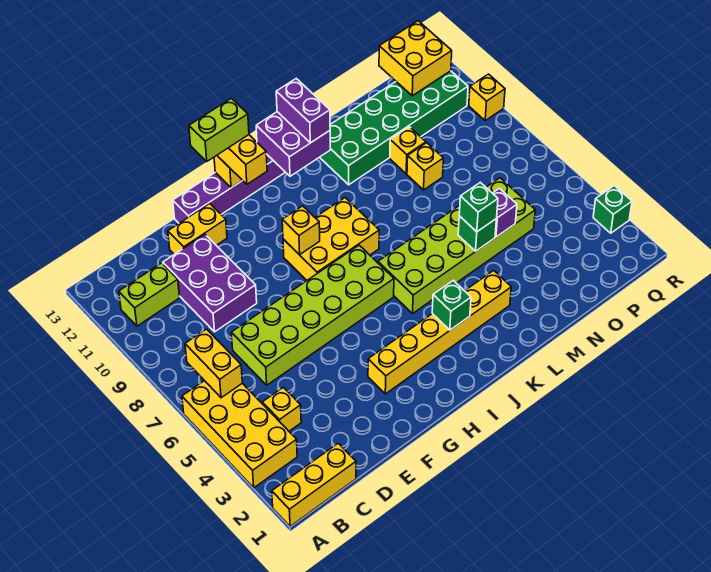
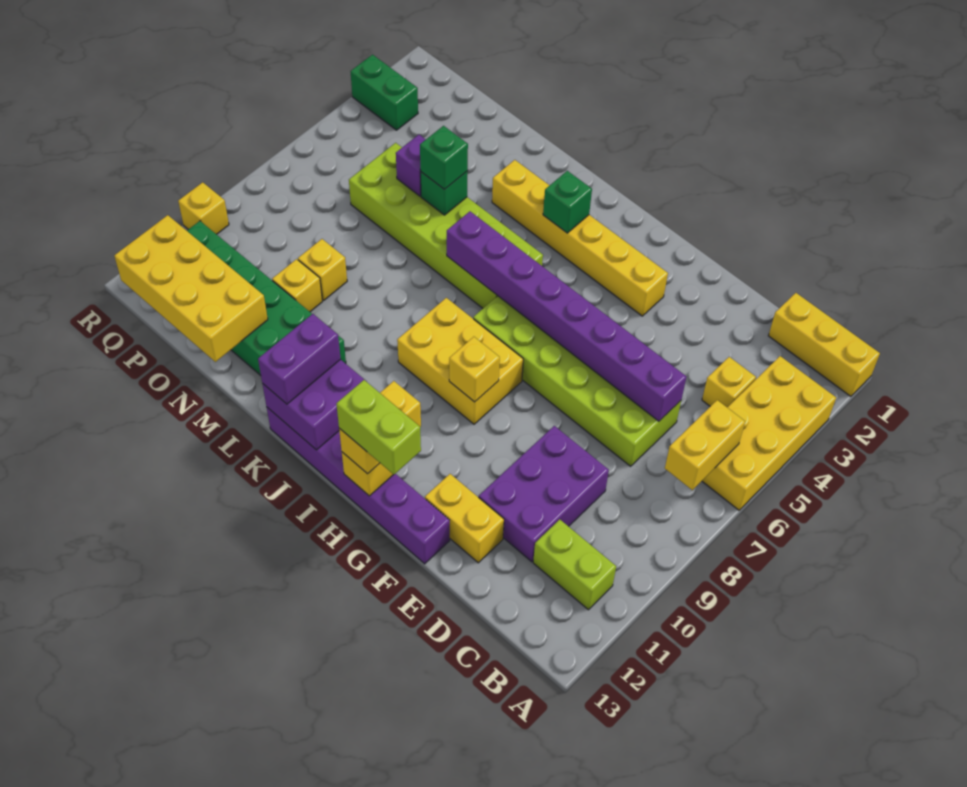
none -> purple brick D6:K6 level 2
yellow brick P12:Q13 level 2 -> yellow brick N12:Q13 level 2
green brick R3 level 1 -> green brick Q3:R3 level 1

